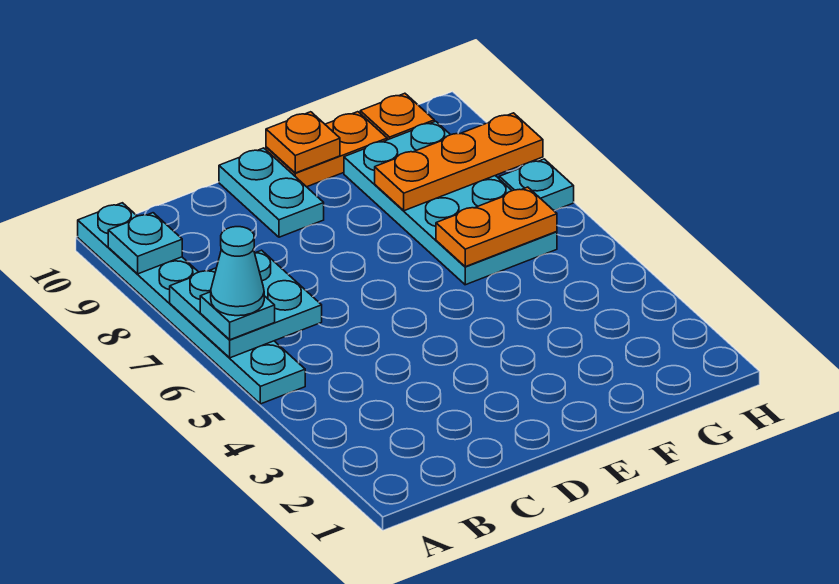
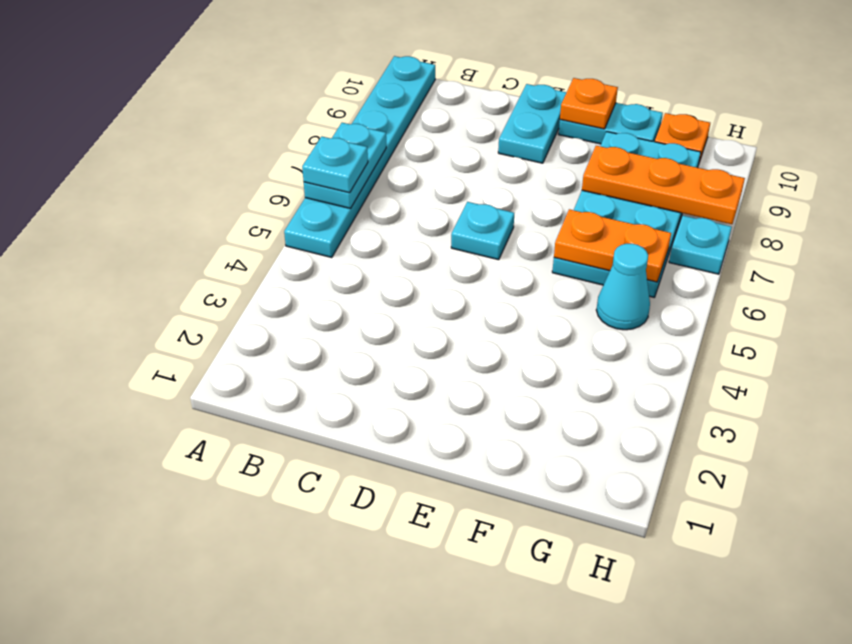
cyan plate A6:B7 level 2 -> cyan plate A6:A7 level 2
cyan cone A6 level 4 -> cyan cone G5 level 1
cyan plate A9 level 2 -> cyan plate D6 level 1
orange plate E10:F10 level 1 -> cyan plate E10:F10 level 1

